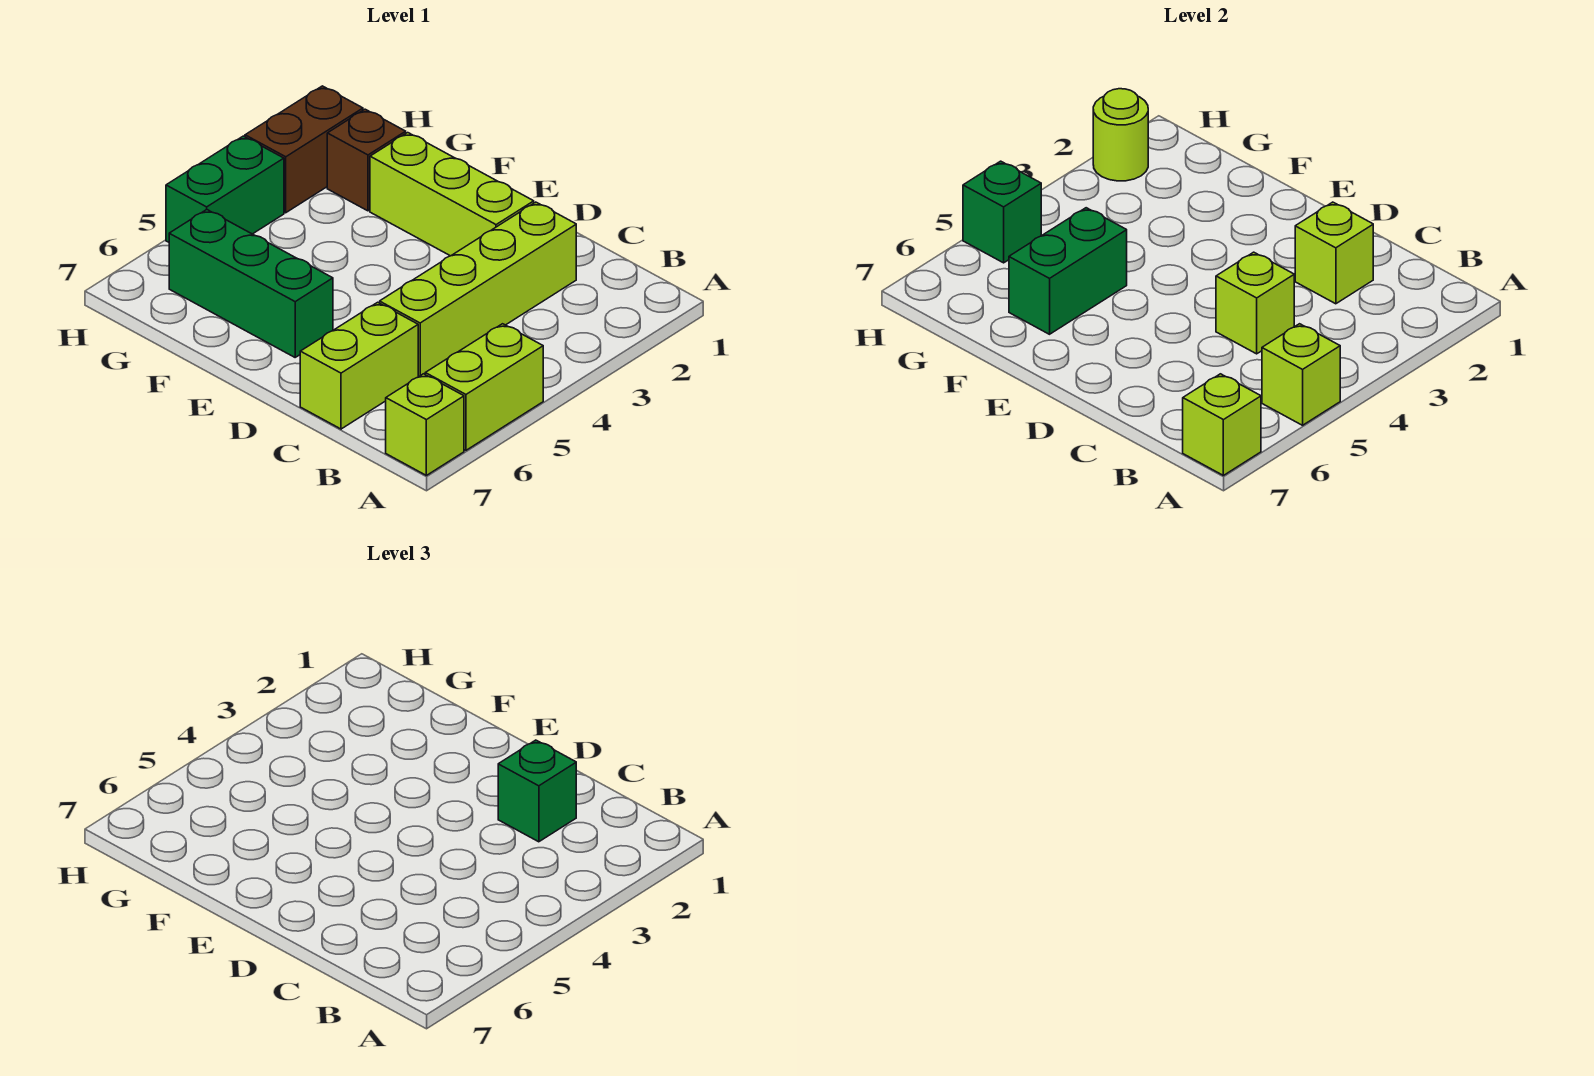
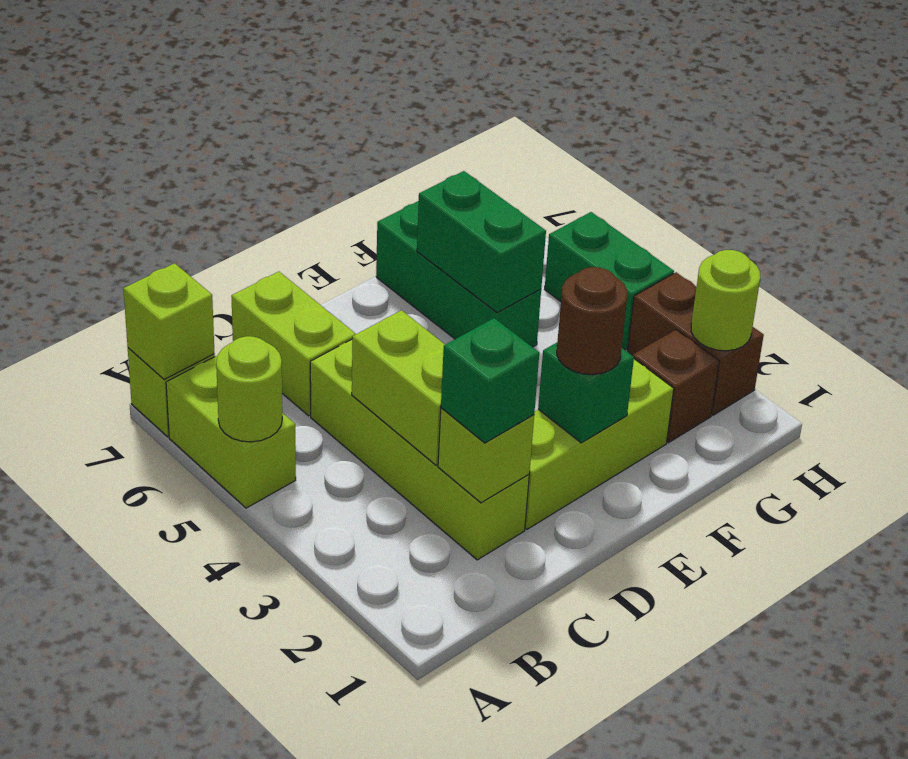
lime brick A5 level 2 -> lime round brick A5 level 2
lime brick C4 level 2 -> lime brick C3:C4 level 2
none -> brown round brick E2 level 3
green brick E6:G6 level 1 -> green brick F5:F7 level 1
green brick H5 level 2 -> green brick E2 level 2

